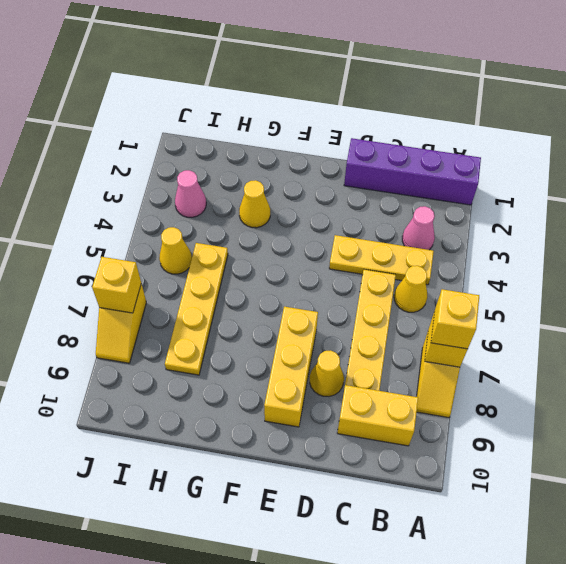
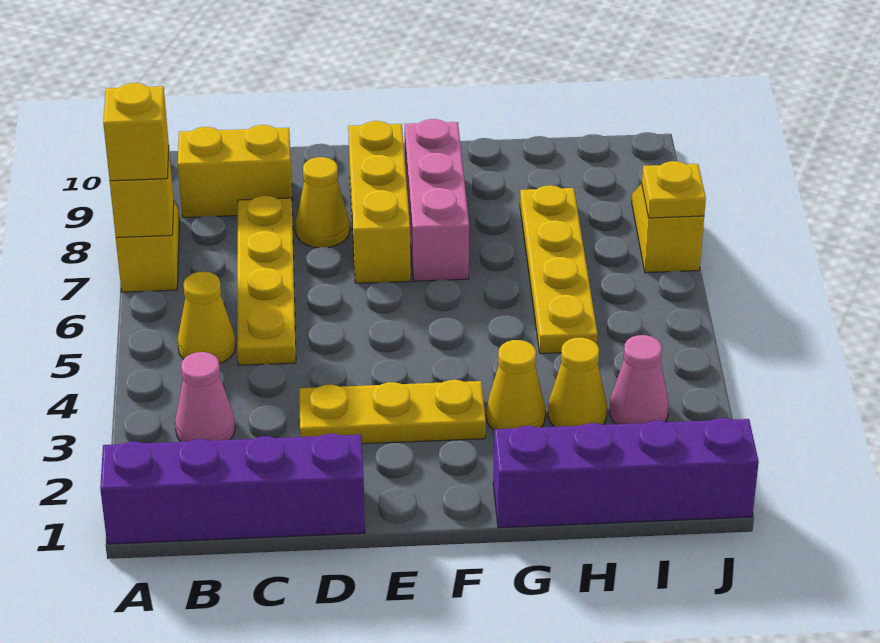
yellow plate B4:D4 level 1 -> yellow plate D3:F3 level 1
none -> pink brick F7:F9 level 1
none -> purple brick G1:J1 level 1
yellow cone I5 level 1 -> yellow cone H3 level 1
yellow brick J7 level 2 -> yellow plate J7 level 2

